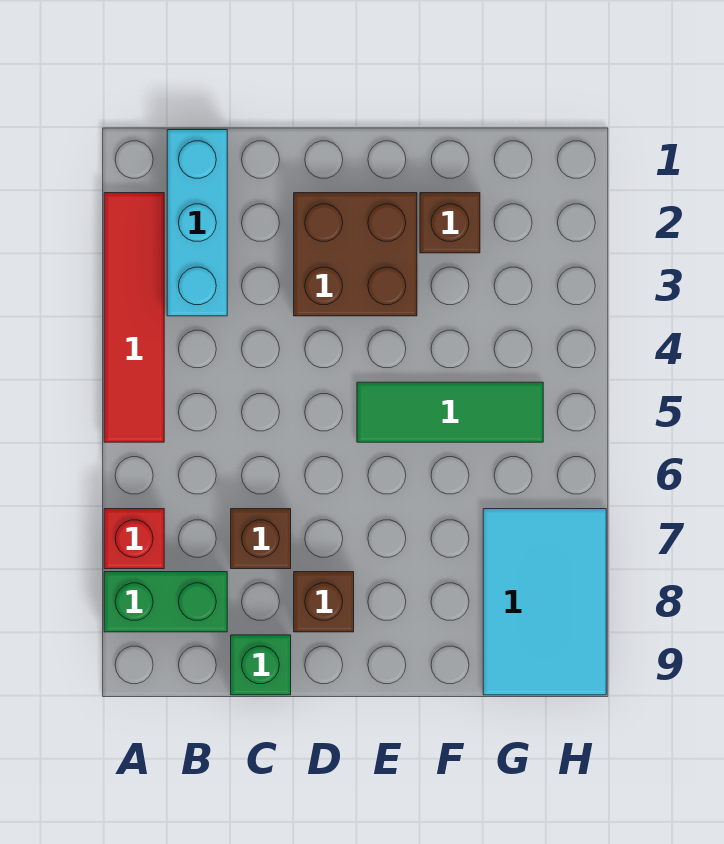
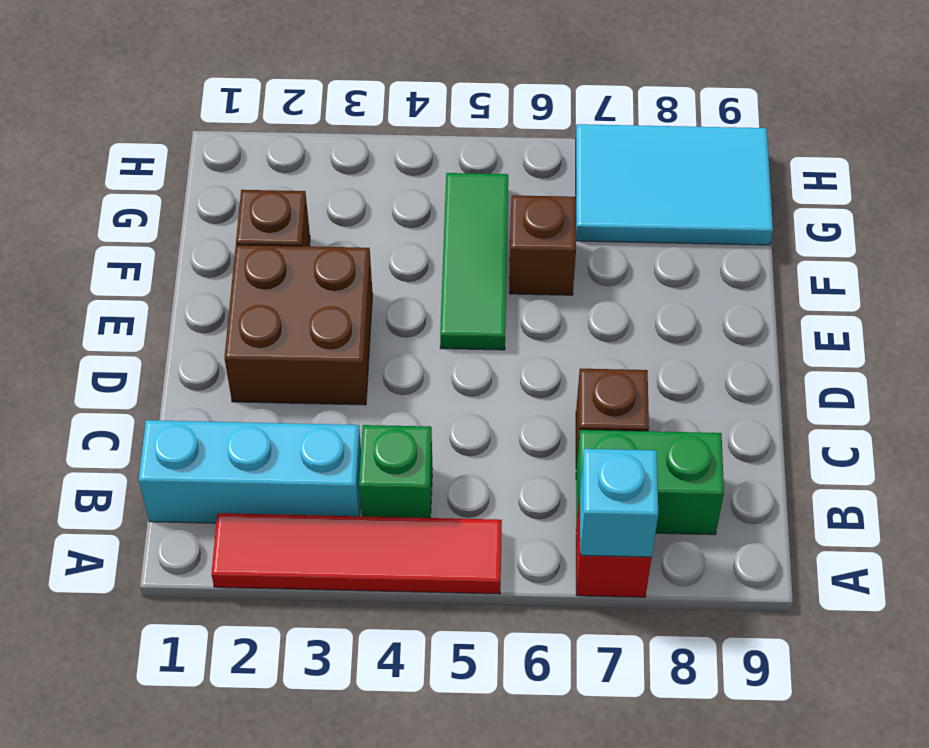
none -> cyan brick A7 level 2
green brick A8:B8 level 1 -> green brick B7:B8 level 1
green brick C9 level 1 -> green brick B4 level 1
brown brick D8 level 1 -> brown brick F6 level 1

